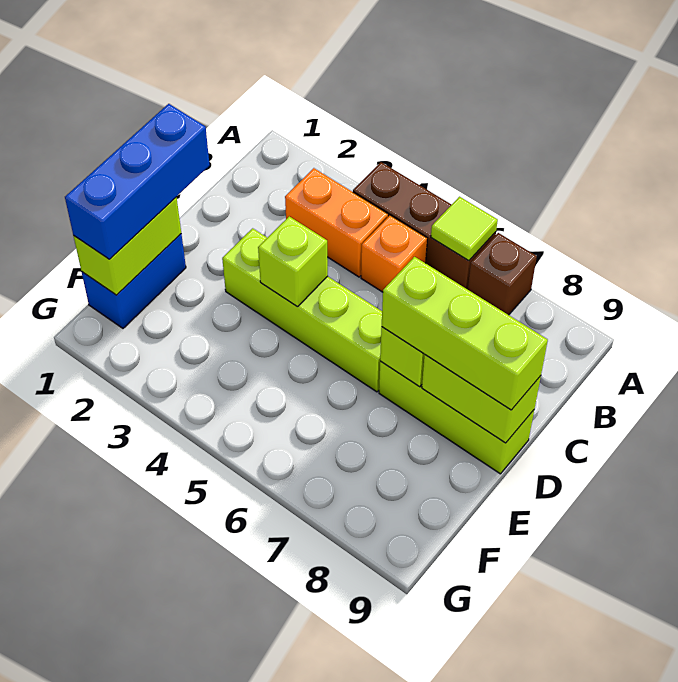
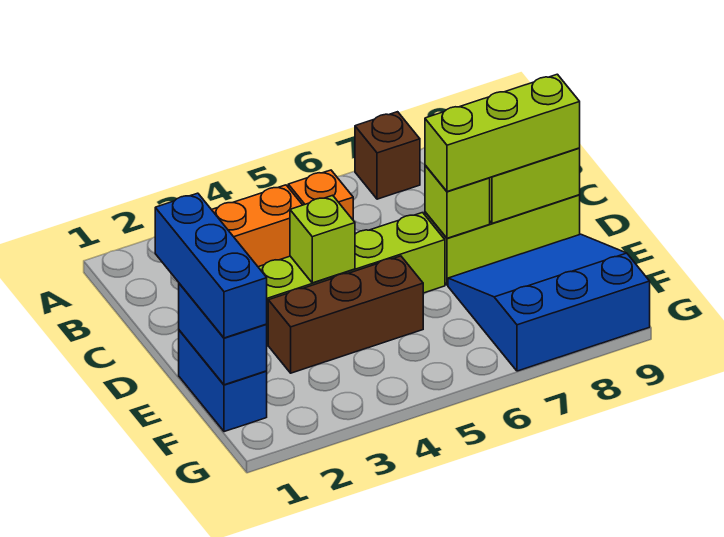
brown brick A4:A6 level 1 -> brown brick E3:E5 level 1
lime tile A6 level 2 -> none
lime brick E1:F1 level 2 -> blue brick E1:F1 level 2
none -> blue slope E7:G9 level 1 top G

